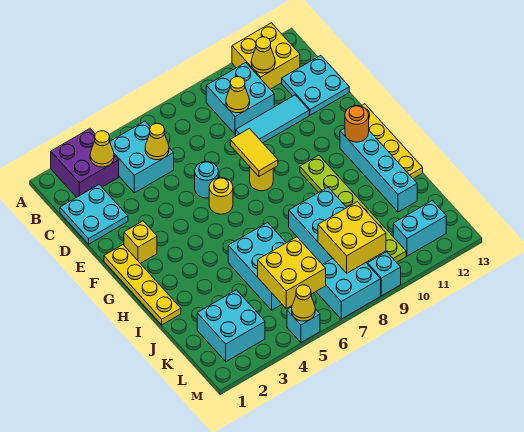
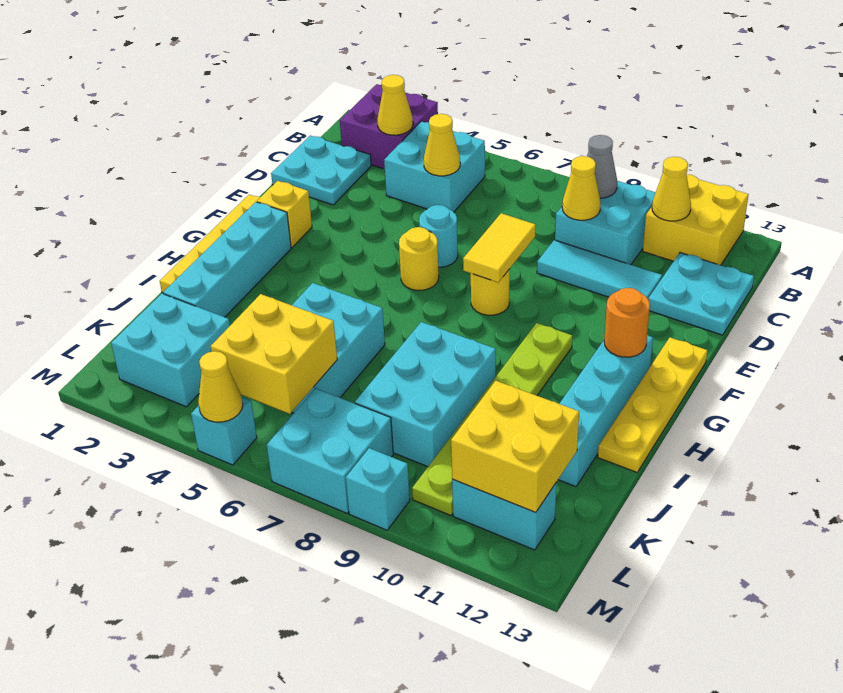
none -> grey cone B9 level 2
none -> cyan brick G2:J2 level 1
yellow brick K8:L9 level 2 -> yellow brick K11:L12 level 2

